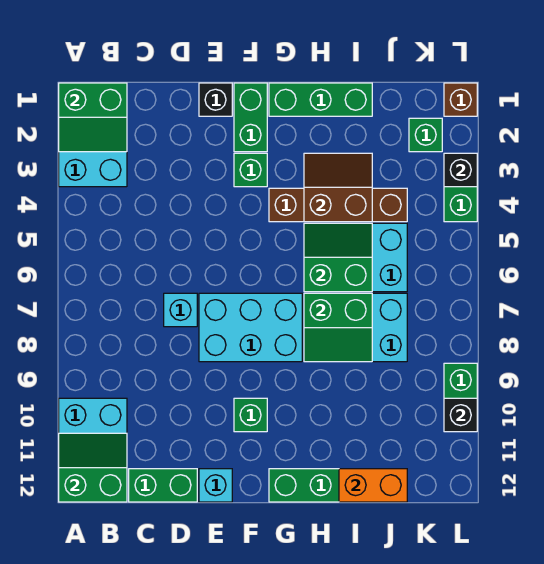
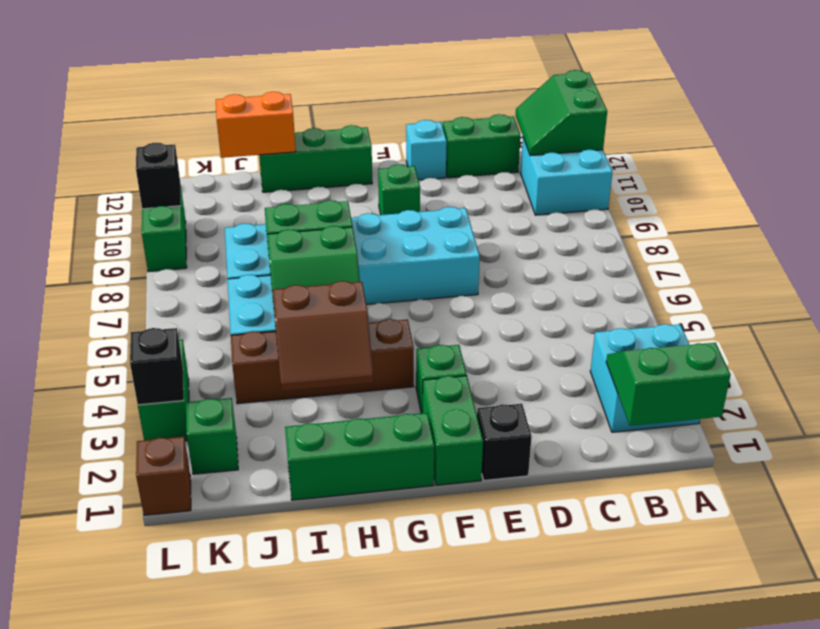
green slope A11:B12 level 2 top 12 -> green slope A11:B12 level 2 top A
cyan brick D7 level 1 -> none

